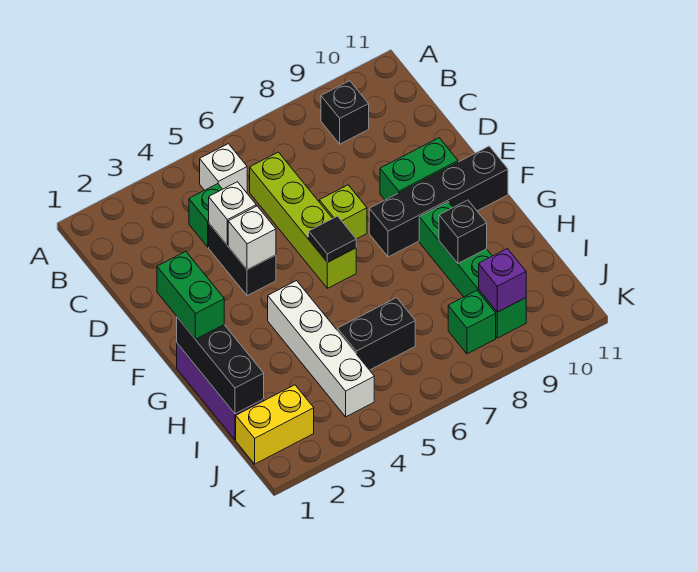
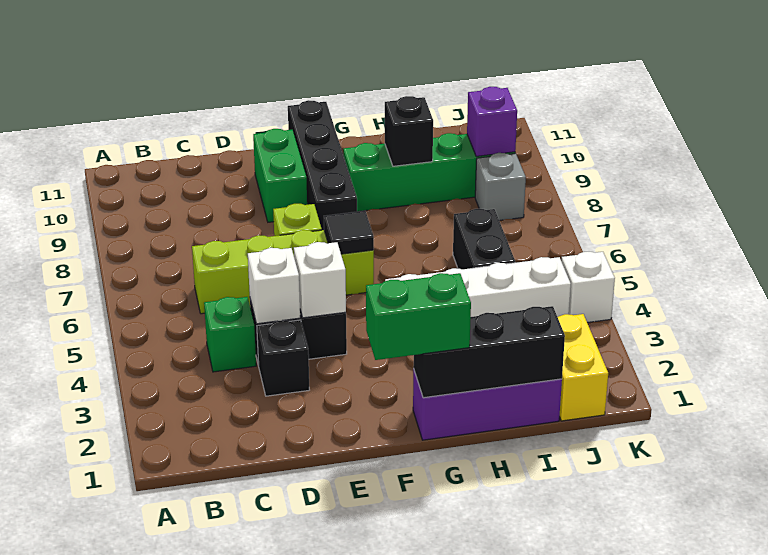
white brick B5 level 1 -> white brick K4 level 1
black brick B9 level 1 -> black brick D3 level 1
green brick J8 level 1 -> grey brick J8 level 1

